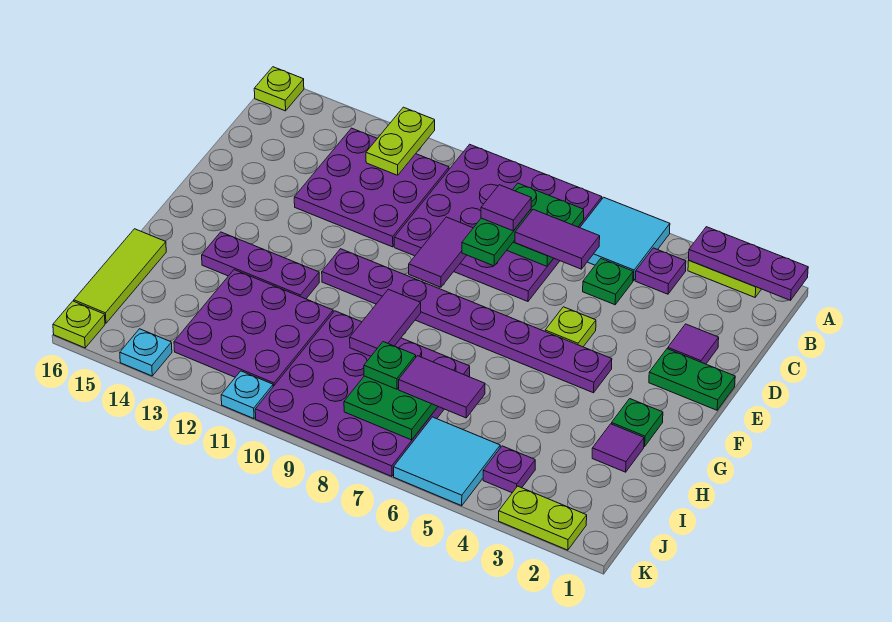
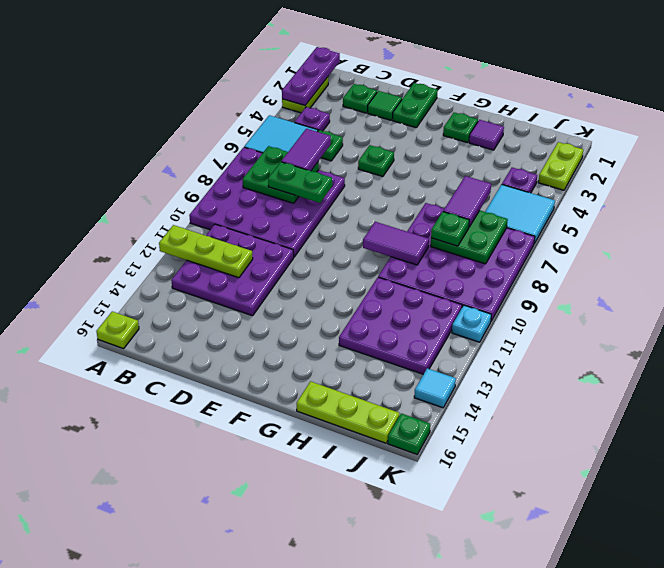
lime plate A12:B12 level 2 -> lime plate A12:C12 level 2
none -> green plate C2 level 1
purple tile C8 level 4 -> none
purple tile D2 level 1 -> green tile D2 level 1
purple tile D9:E9 level 2 -> none
lime plate E5 level 1 -> green plate E5 level 1
purple plate F4:F11 level 1 -> none
purple plate G12:G14 level 1 -> none
lime tile H16:J16 level 1 -> lime plate H16:J16 level 1
cyan plate K14 level 1 -> cyan tile K14 level 1
lime plate K16 level 1 -> green plate K16 level 1

